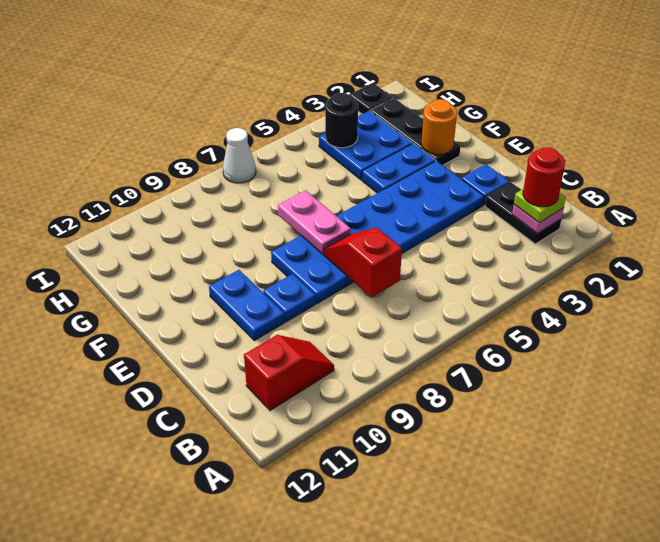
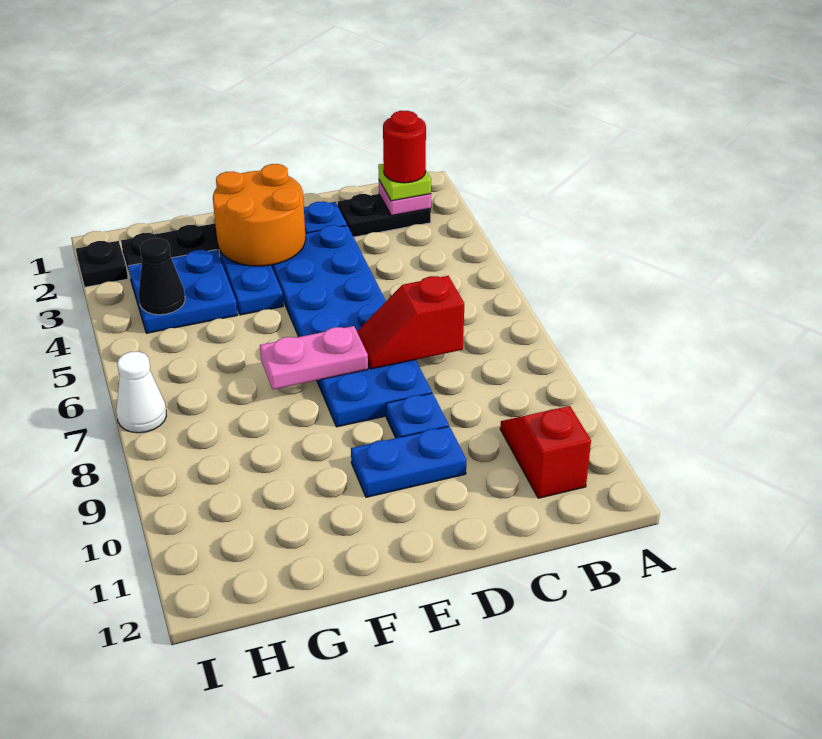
orange round brick F2 level 2 -> orange round brick E2:F3 level 2
black round brick H4 level 2 -> black cone H4 level 2

